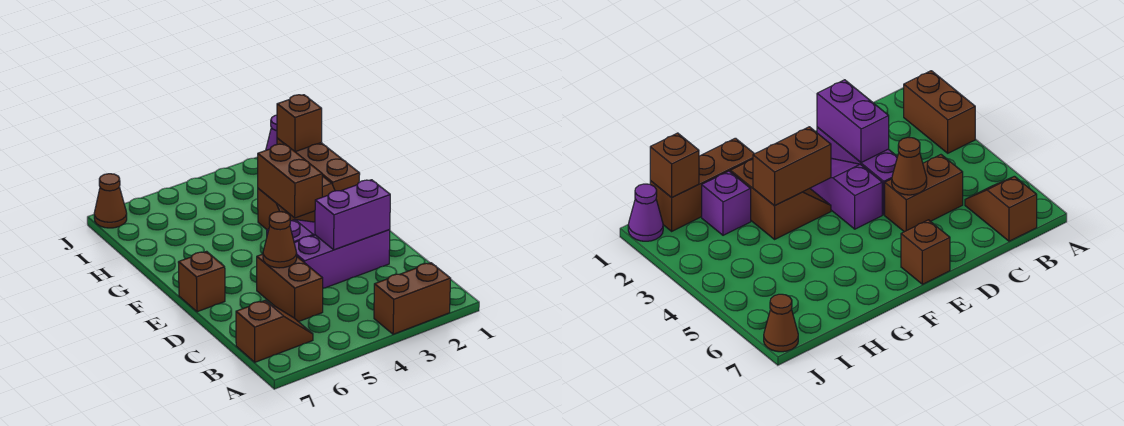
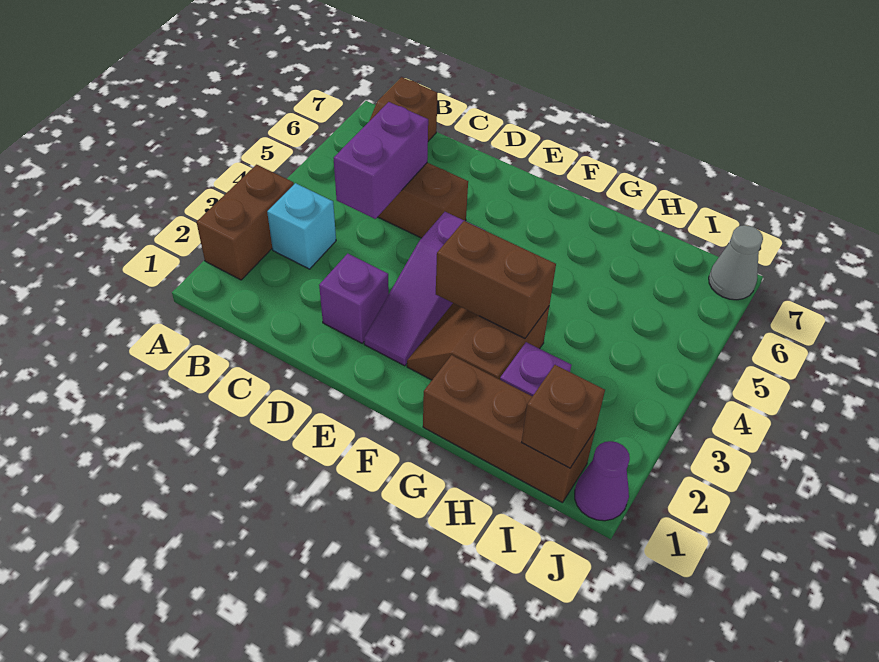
none -> cyan brick B3 level 1
purple brick D2:D4 level 1 -> purple brick D2 level 1
purple brick D2:D3 level 2 -> purple brick C4:C5 level 2
brown cone D5 level 2 -> none
brown brick E7 level 1 -> none
brown cone J7 level 1 -> grey cone J7 level 1

